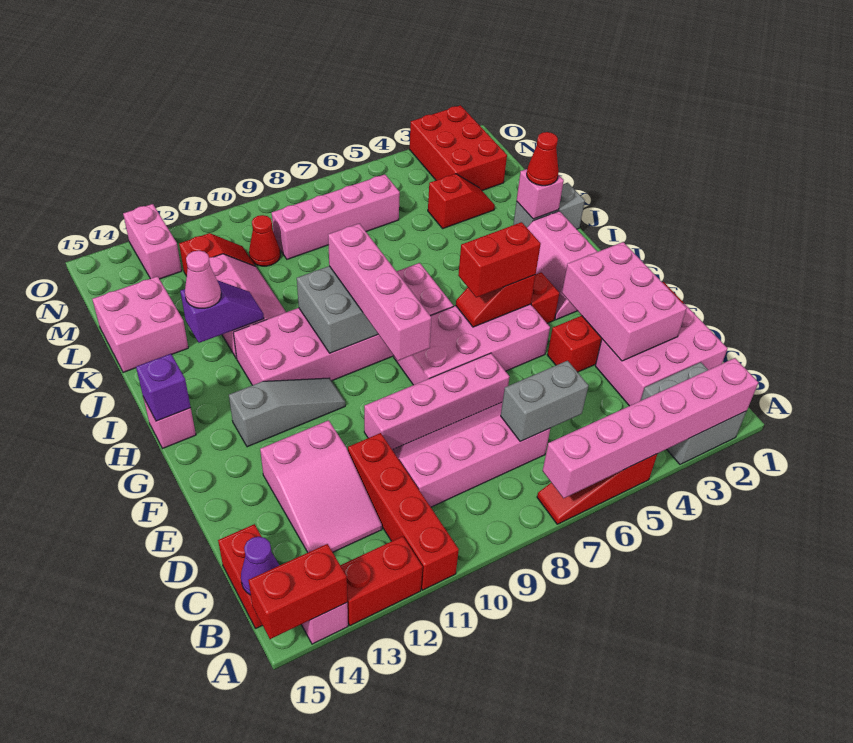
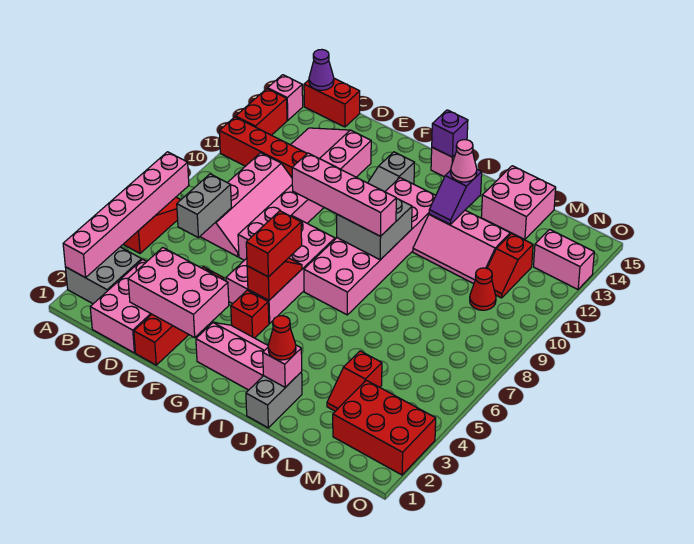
red brick A14:A15 level 2 -> none
pink brick M6:M9 level 1 -> none

